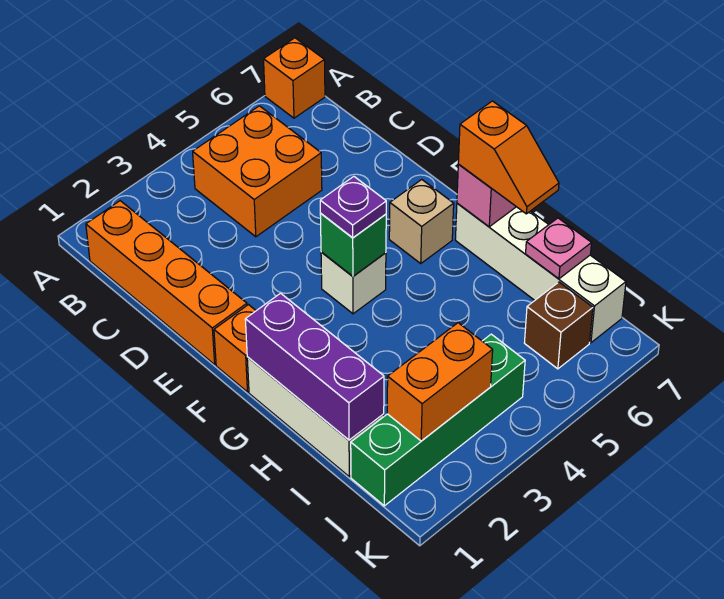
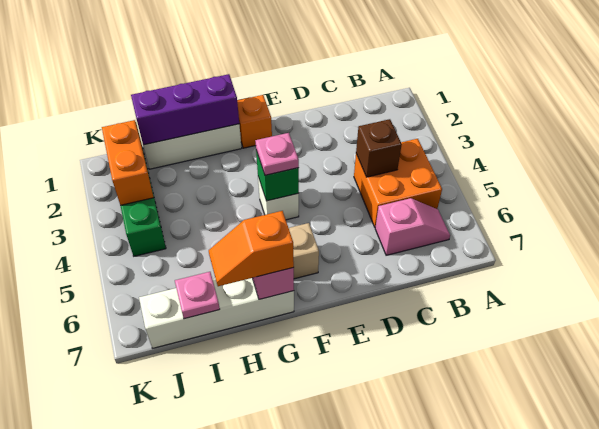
orange brick A7 level 1 -> none
orange brick B1:E1 level 1 -> none
none -> pink slope B6:C6 level 1 top C
purple plate F4 level 3 -> pink plate F4 level 3
brown brick J6 level 1 -> brown brick C4 level 2

